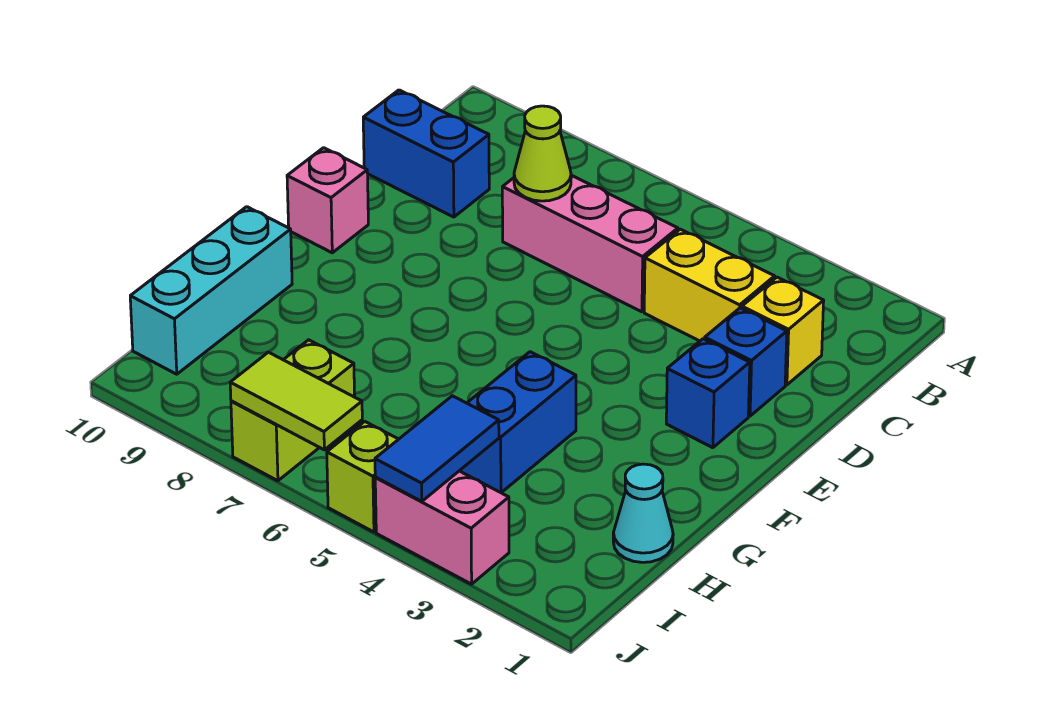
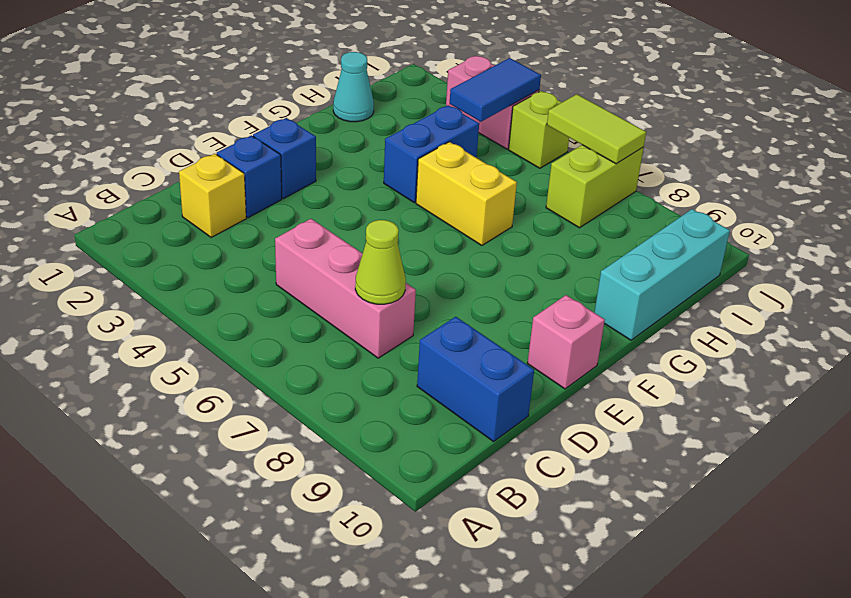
yellow brick C3:C4 level 1 -> yellow brick G5:G6 level 1

